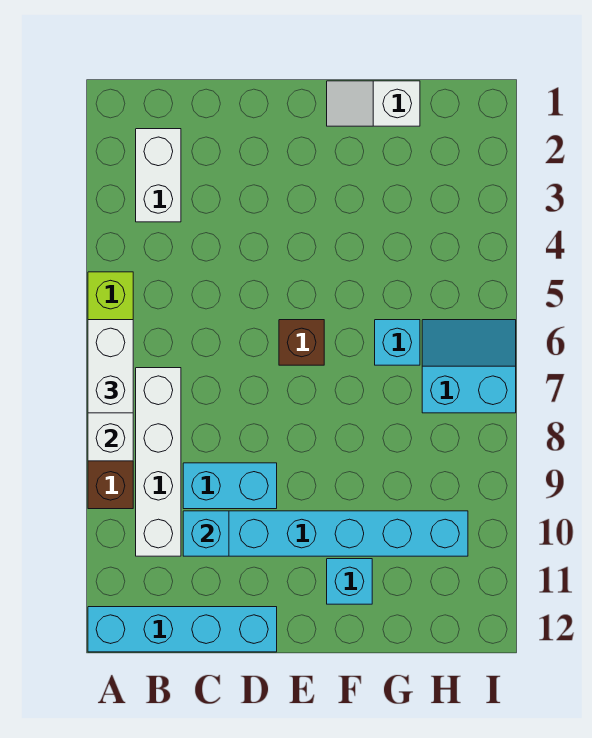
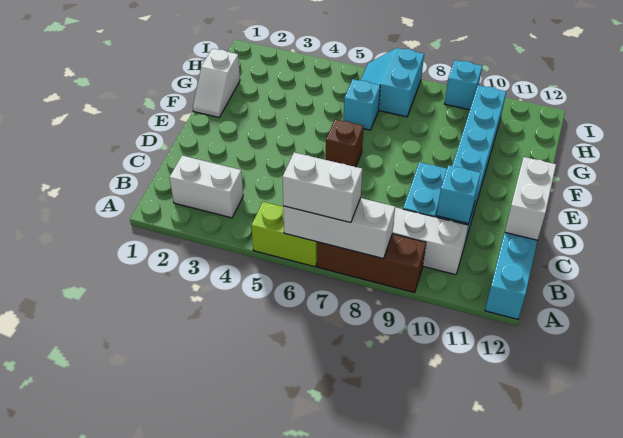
none -> white brick C12:D12 level 2
cyan brick F11 level 1 -> cyan brick I9 level 1

